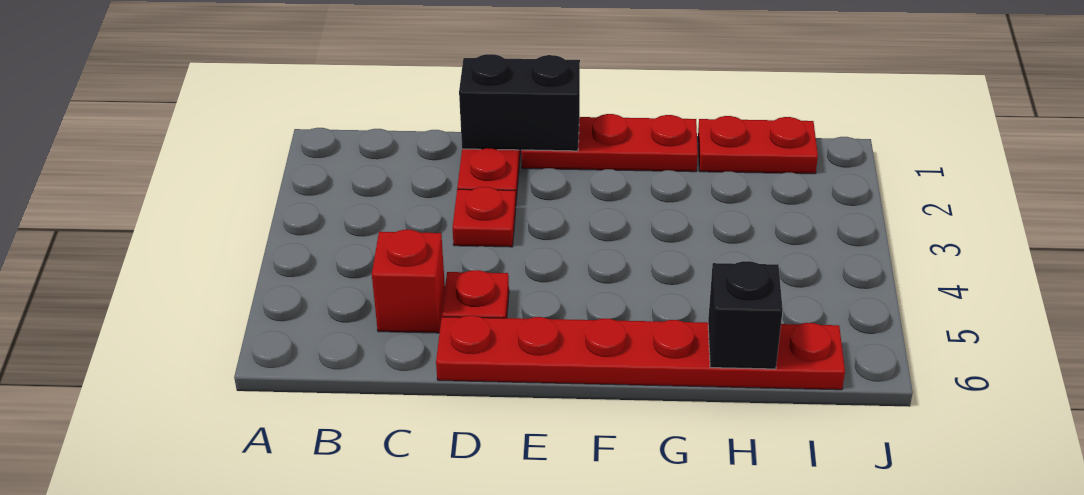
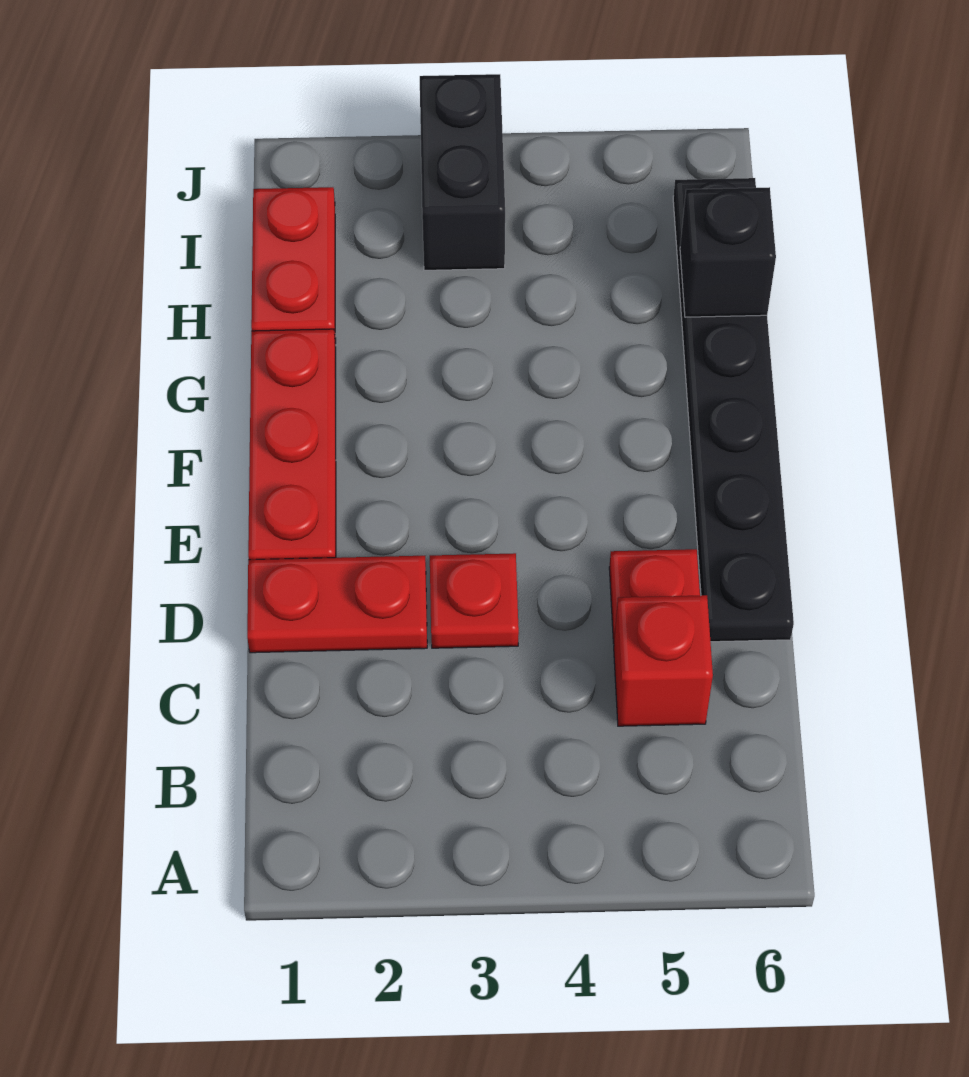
black brick D1:E1 level 2 -> black brick I3:J3 level 1
red plate D6:I6 level 1 -> black plate D6:I6 level 1

